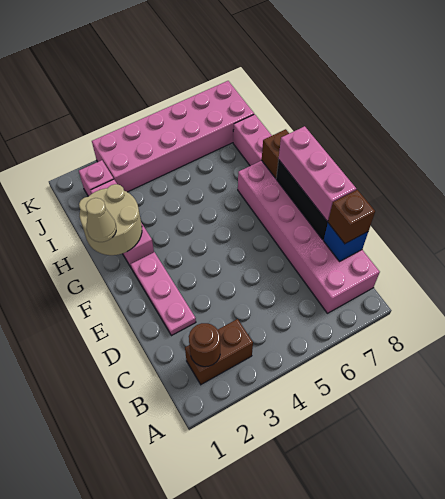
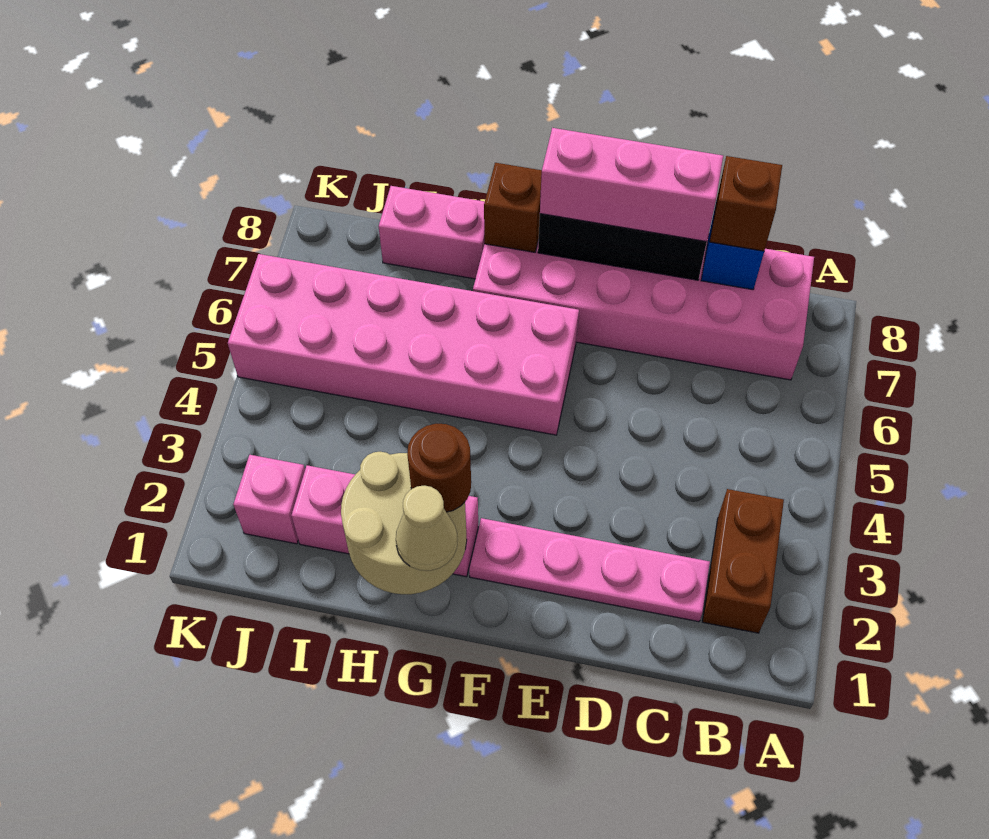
brown round brick B2 level 2 -> brown round brick G2 level 3
pink plate D2:F2 level 1 -> pink plate C2:F2 level 1
pink brick J3:K8 level 1 -> pink brick F5:K6 level 1

